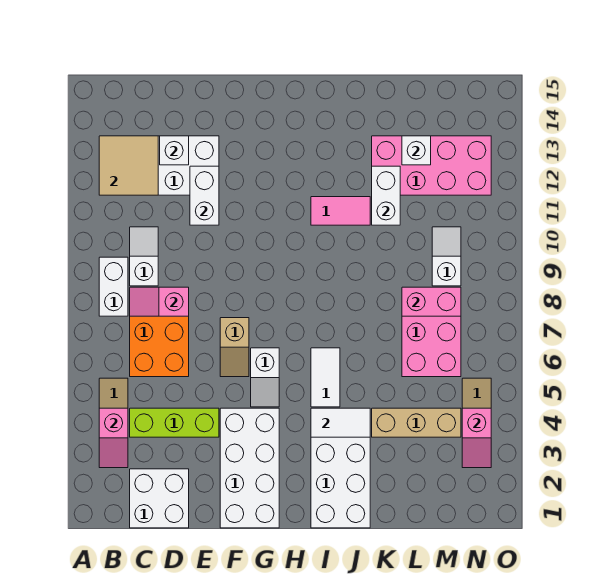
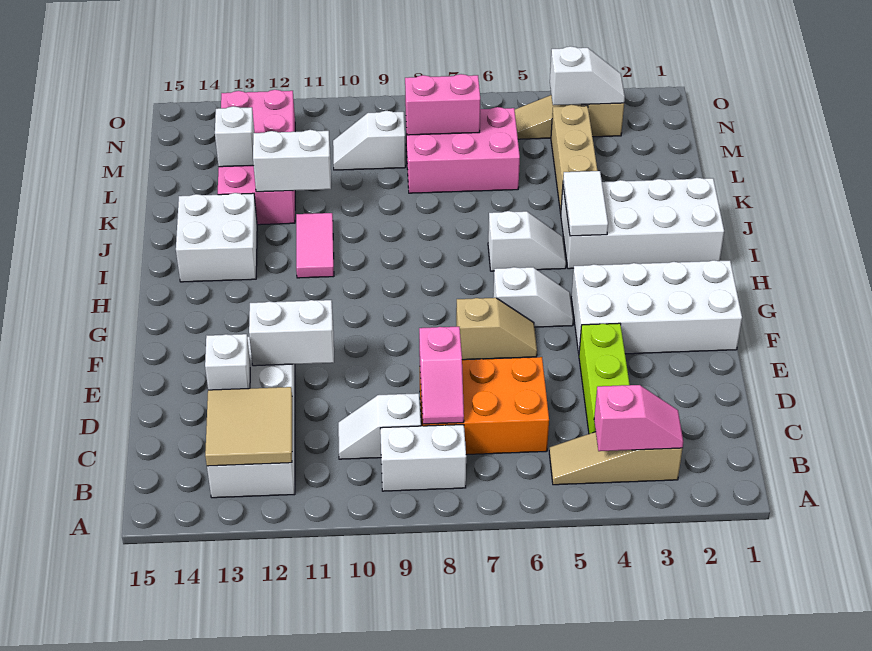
white brick C1:D2 level 1 -> white brick I13:J14 level 1
white tile I5:I6 level 1 -> white slope I5:I6 level 1 top 6
pink brick L8:M8 level 2 -> pink brick M7:M8 level 2
pink slope N3:N4 level 2 top 4 -> white slope N3:N4 level 2 top 4

